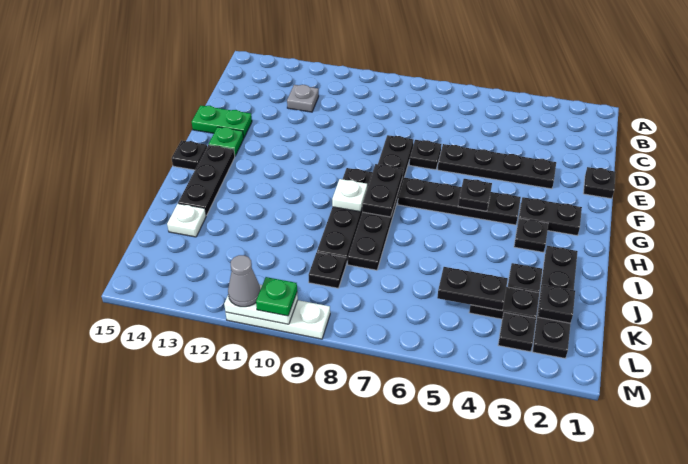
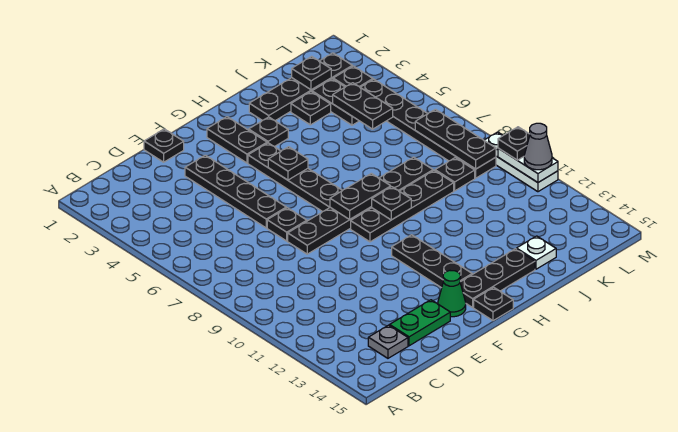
grey plate C12 level 1 -> grey plate C14 level 1
green plate E14:E15 level 1 -> green plate D14:E14 level 1
green plate F14 level 1 -> green cone F14 level 1
none -> black plate G11:G13 level 1
white plate H9 level 2 -> black plate H9 level 2
none -> black plate L4:L9 level 1
none -> black plate L7:L9 level 2
green plate M10 level 3 -> black plate M10 level 3

